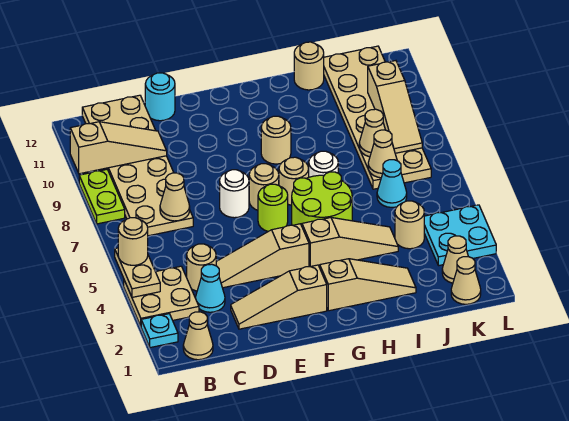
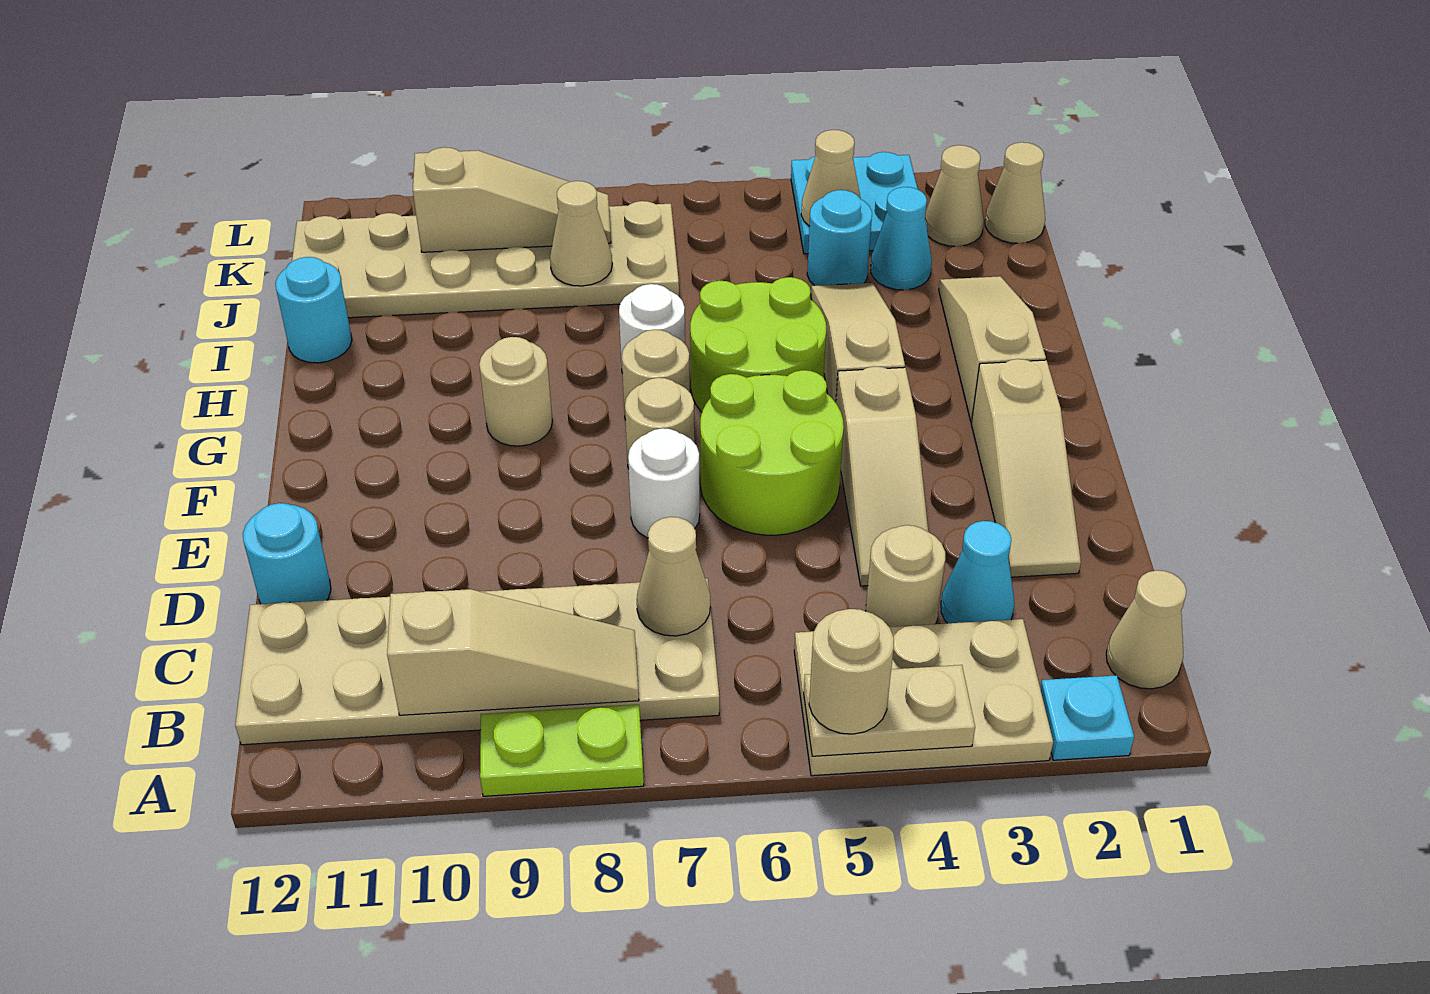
tan plate A3:B4 level 1 -> tan plate A3:B5 level 1
tan slope A10:C10 level 2 top A -> tan slope B8:B10 level 2 top 10
lime round brick F6 level 1 -> lime round brick E5:F6 level 1
tan round brick I12 level 1 -> cyan round brick I12 level 1
tan round brick J4 level 1 -> cyan round brick J4 level 1
cyan cone J6 level 1 -> cyan cone J3 level 1
tan cone J7 level 2 -> tan cone K4 level 2

